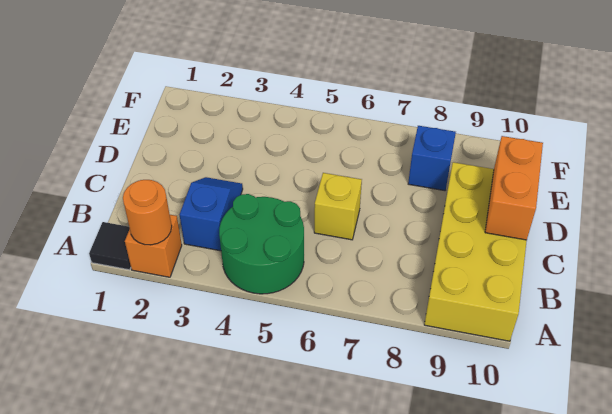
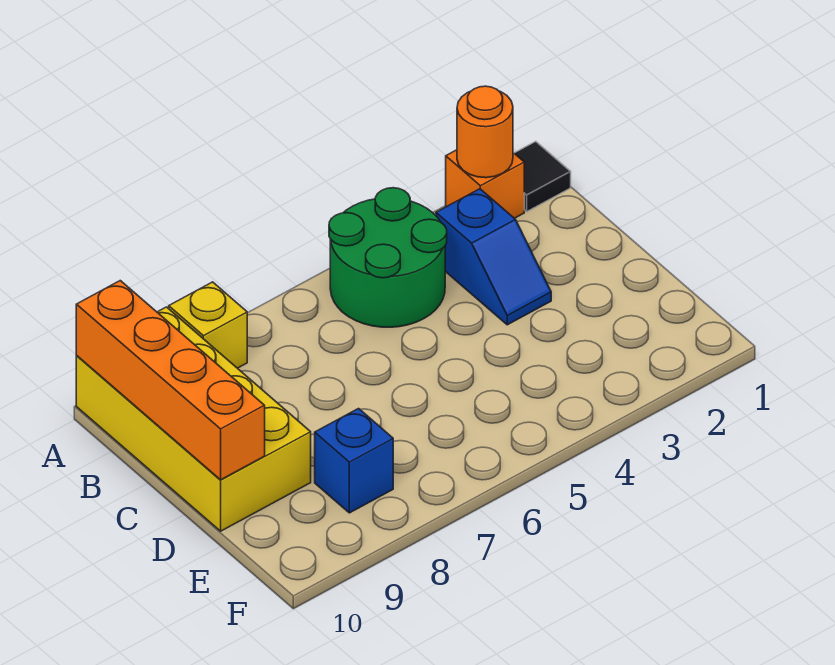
yellow brick C6 level 1 -> yellow brick A8 level 1
orange brick C10:D10 level 2 -> orange brick A10:D10 level 2

